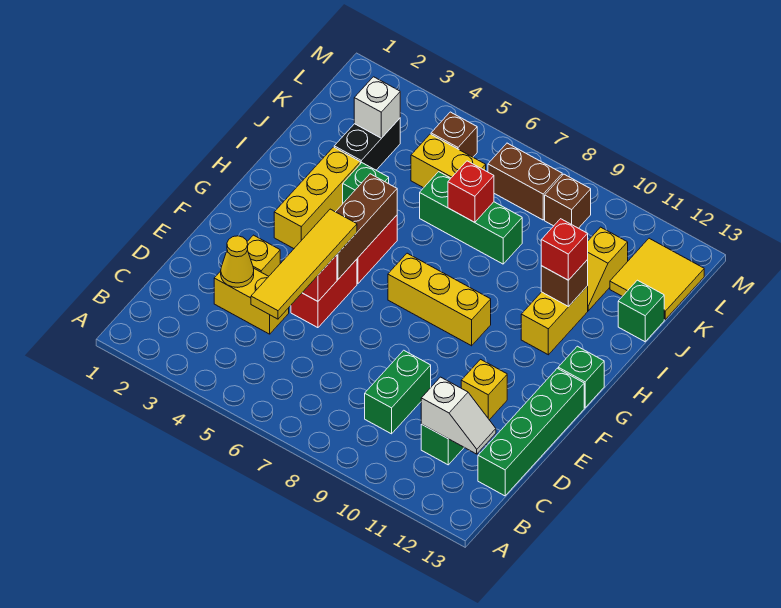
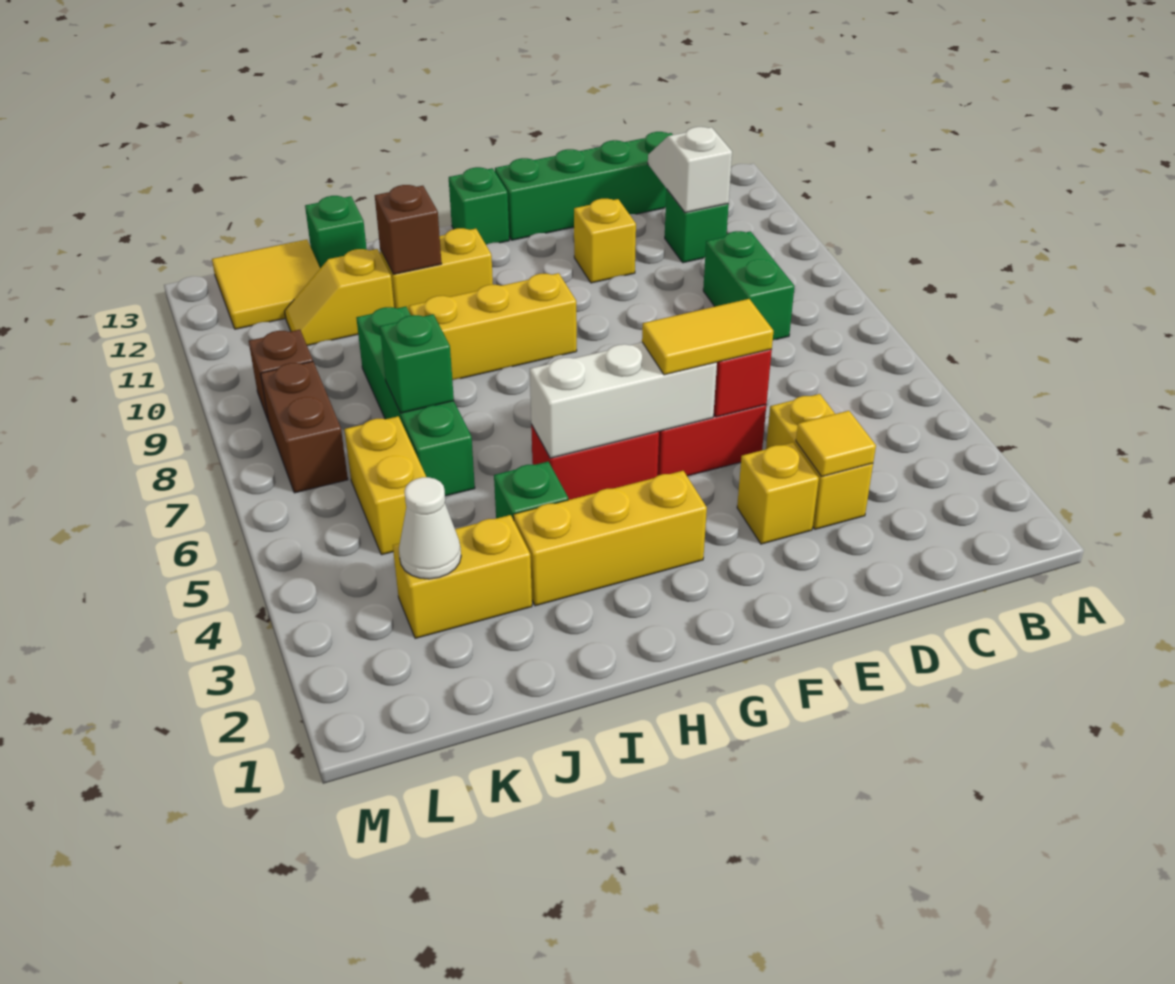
yellow tile C5:F5 level 3 -> yellow tile E5:F5 level 3
green brick C9:D9 level 1 -> green brick C8:C9 level 1
yellow cone D3 level 2 -> yellow tile D3 level 2
brown brick F5:H5 level 2 -> white brick F5:H5 level 2
yellow brick G7:G9 level 1 -> yellow brick G9:I9 level 1
red brick I11 level 3 -> none
black brick J3:K3 level 1 -> yellow brick J3:K3 level 1
green brick J6:J8 level 1 -> green brick J6:J9 level 1
red brick J7 level 2 -> green brick J7 level 2
yellow slope J11:K11 level 1 top K -> yellow slope J11:K11 level 1 top J
white brick K3 level 2 -> white cone K3 level 2
brown brick L5 level 1 -> none

